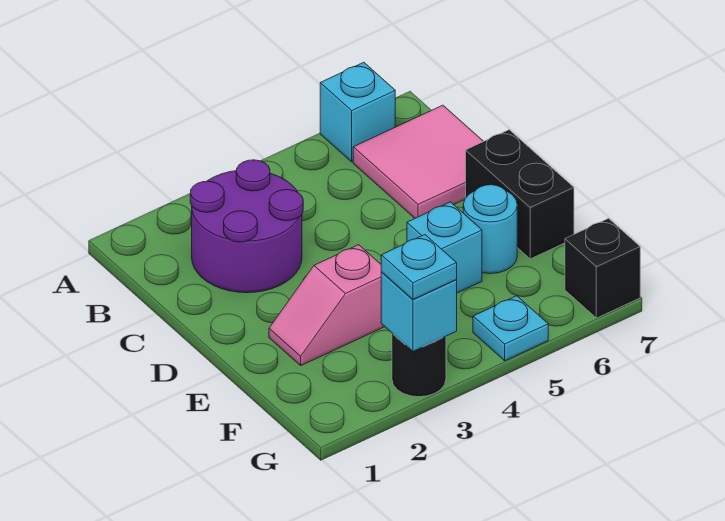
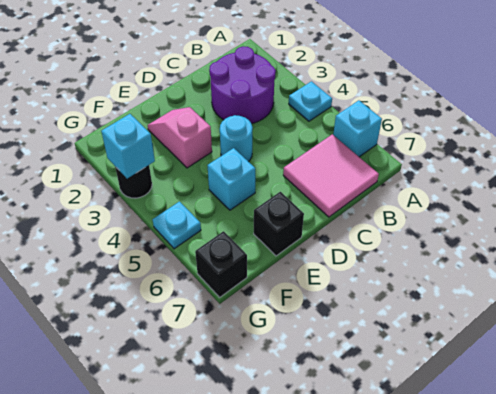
black brick D7:E7 level 1 -> black brick E7 level 1
cyan round brick E6 level 1 -> cyan round brick D4 level 1
cyan plate G3 level 3 -> cyan plate A4 level 1

